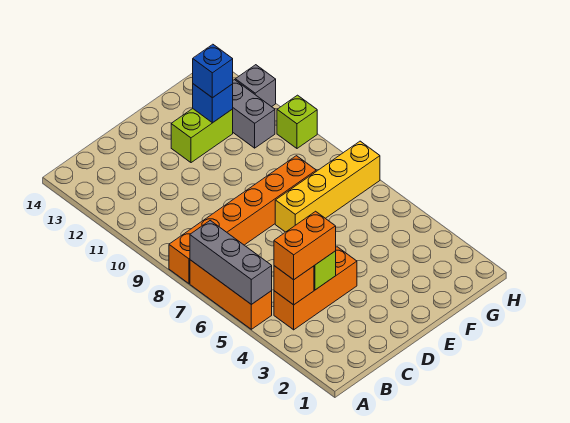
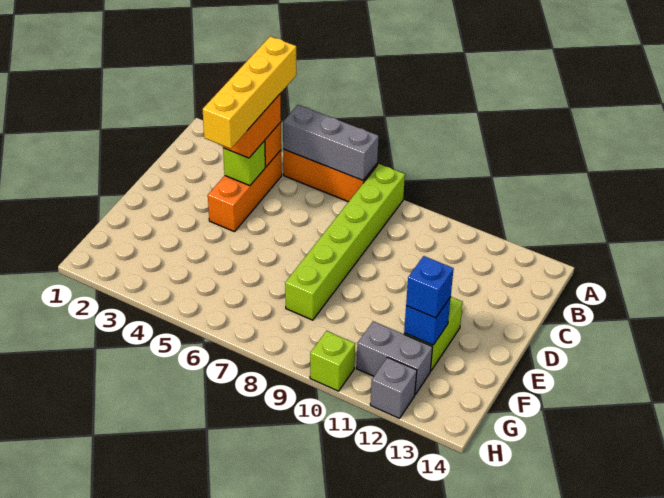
orange brick A8:F8 level 1 -> lime brick A8:F8 level 1
yellow brick E7:H7 level 1 -> yellow brick A4:D4 level 4

